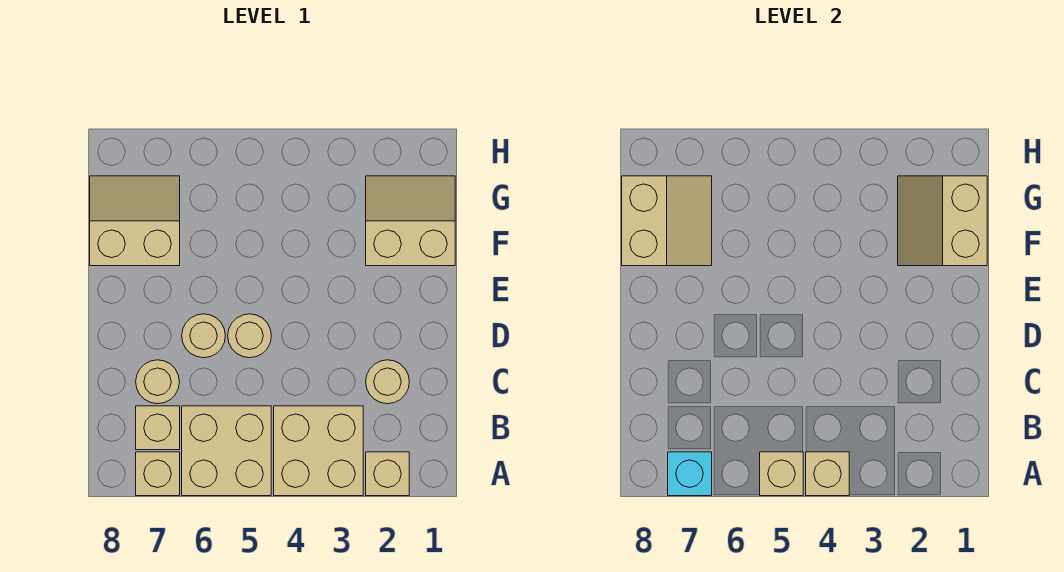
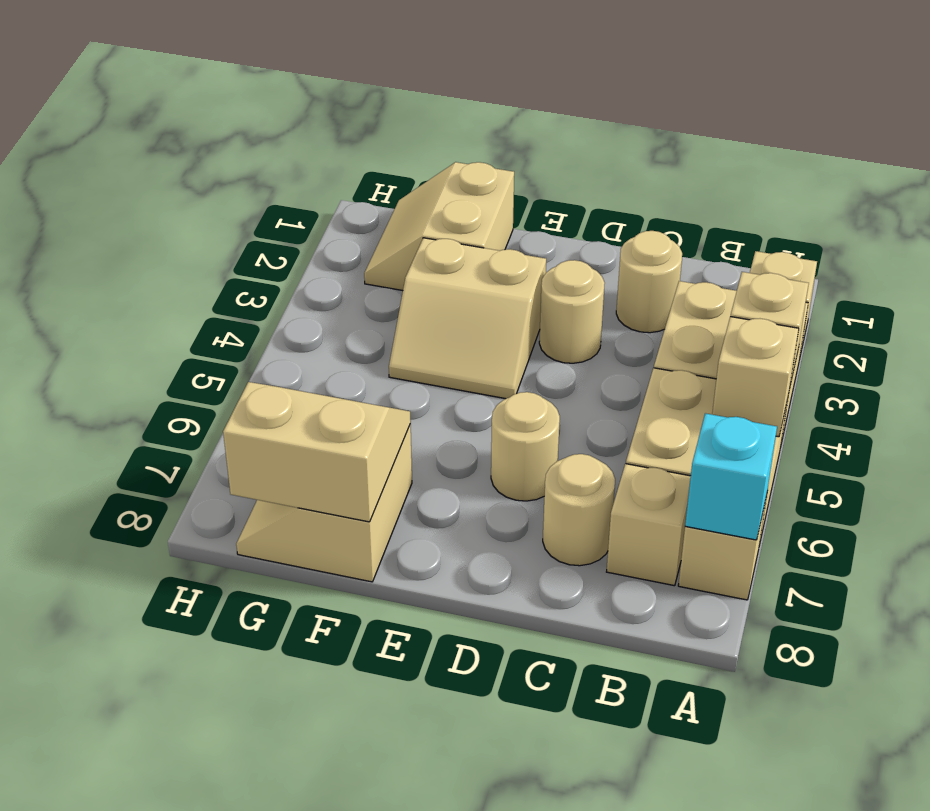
tan round brick D5 level 1 -> tan round brick D3 level 1
tan slope F1:G2 level 2 top 1 -> tan slope E3:F4 level 1 top 3

